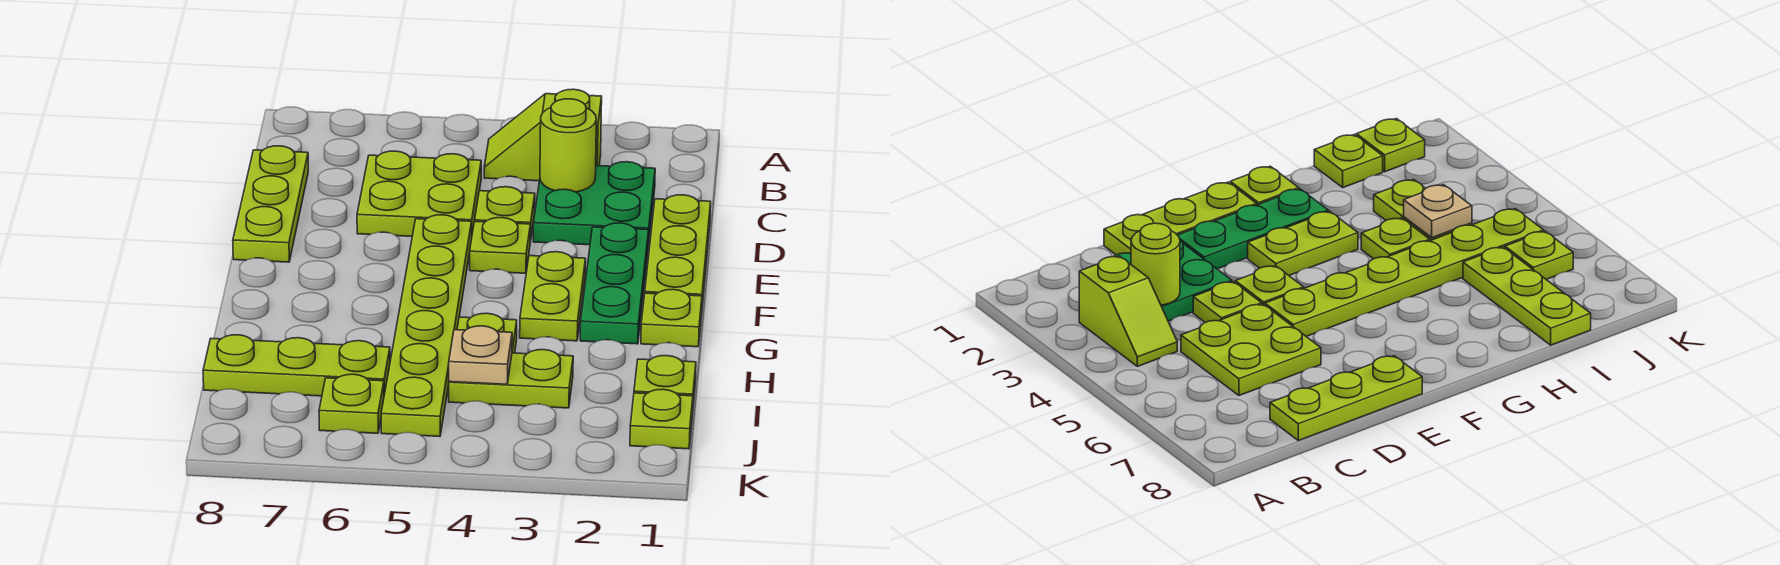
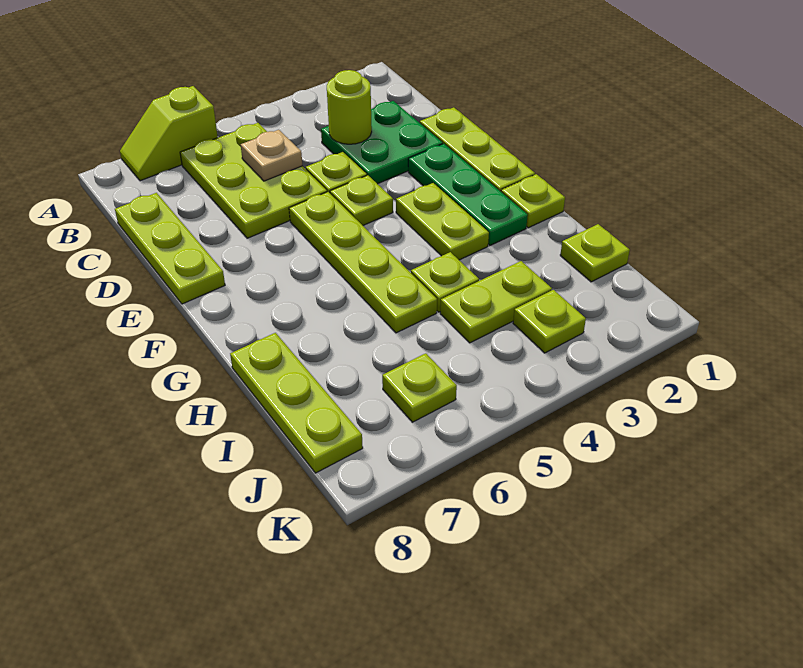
lime slope B3:B4 level 1 top 3 -> lime slope A6:A7 level 1 top 6
lime plate C5:D6 level 1 -> lime plate B5:D6 level 1
lime plate E5:J5 level 1 -> lime plate E5:H5 level 1
tan plate I4 level 2 -> tan plate C5 level 2
lime plate I6:I8 level 1 -> lime plate H8:J8 level 1
lime plate J1 level 1 -> lime plate J3 level 1

